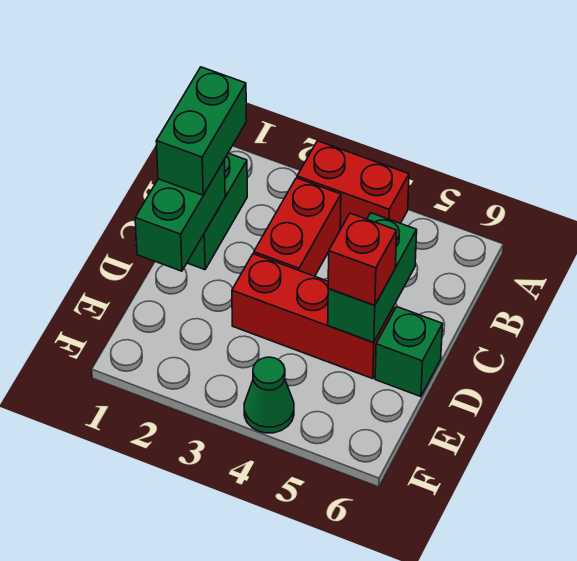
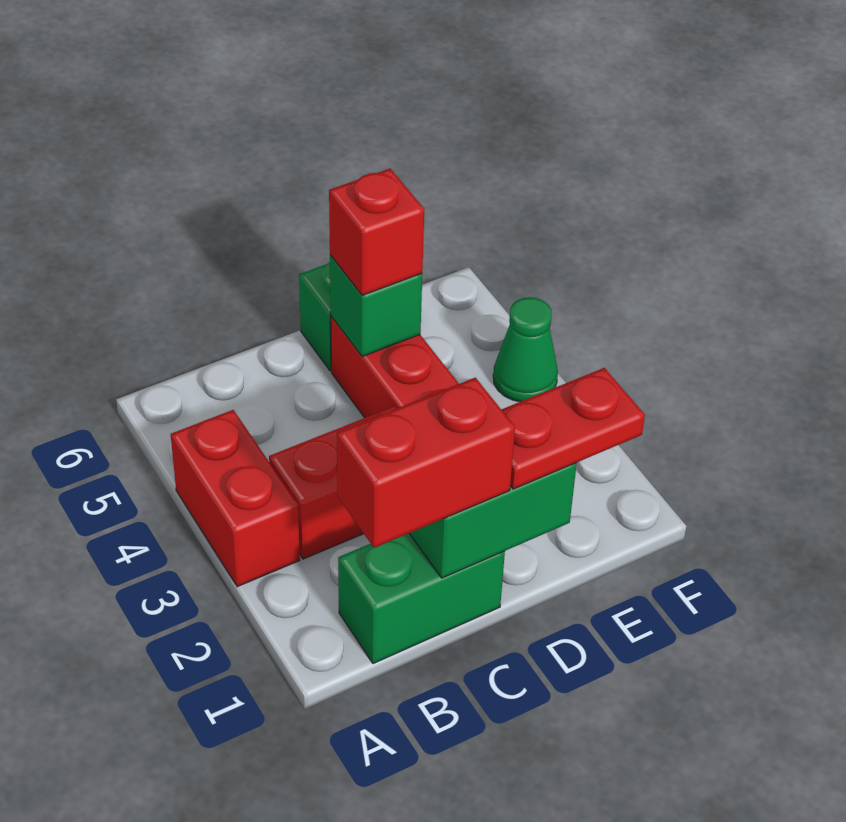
green brick B1:C1 level 3 -> red brick B1:C1 level 3
green brick C5:D5 level 2 -> green brick D5 level 2
none -> red plate D1:E1 level 3

